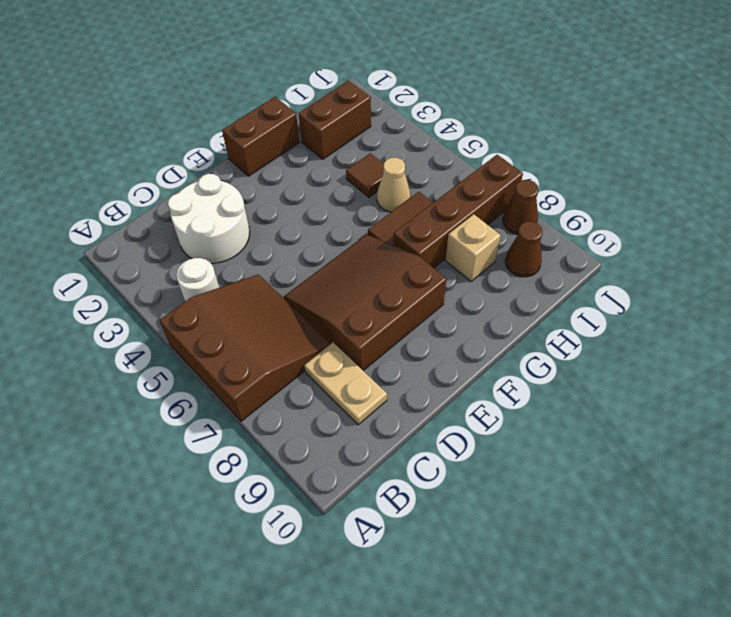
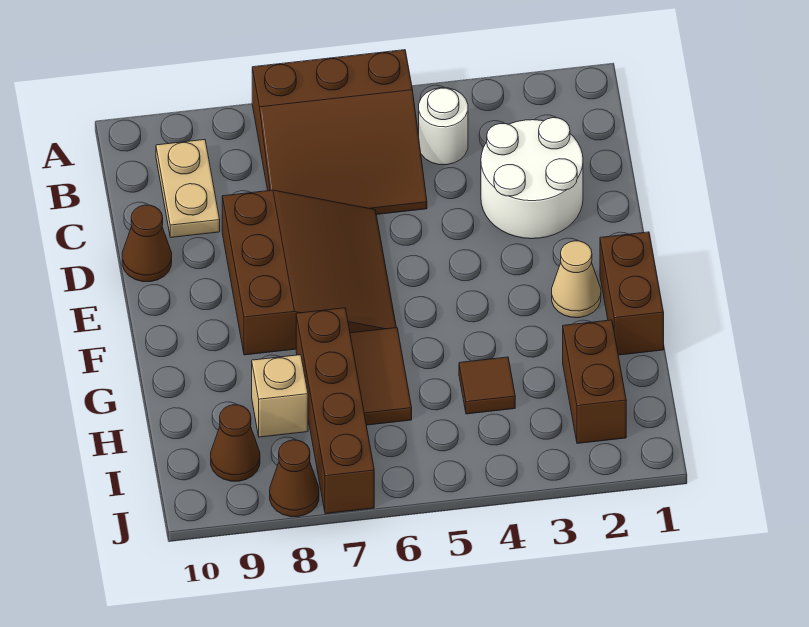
tan plate C8:C9 level 1 -> tan plate B9:C9 level 1
none -> brown cone D10 level 1
tan cone H5 level 1 -> tan cone F2 level 1

